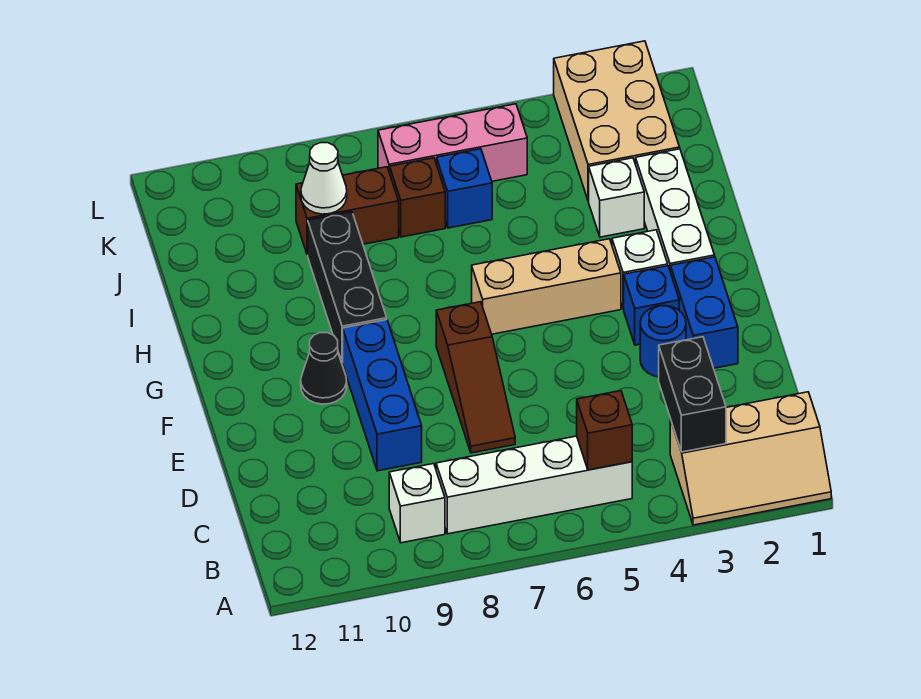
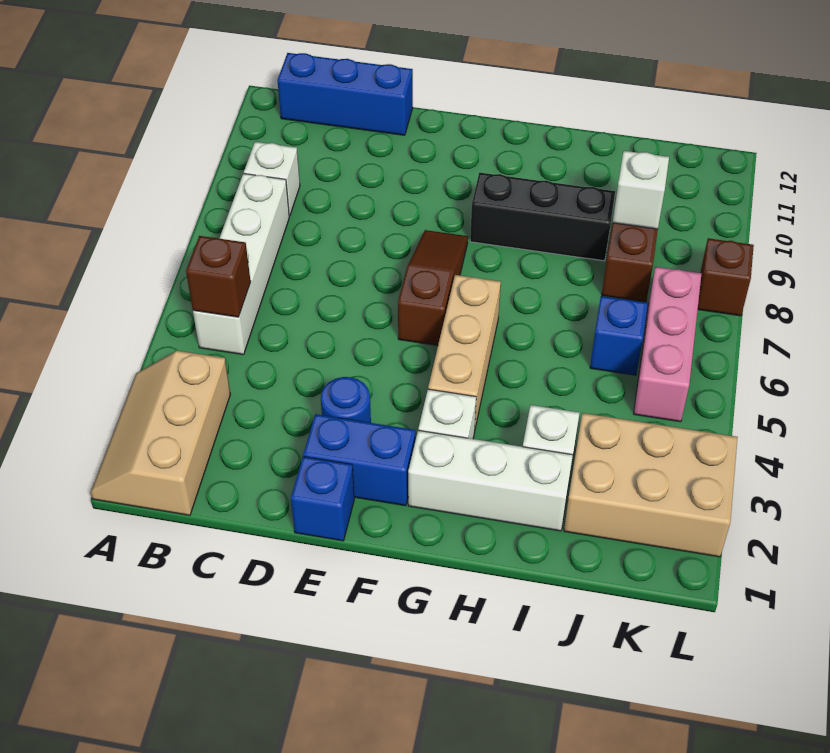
black brick B3:C3 level 2 -> none
brown slope D7:F7 level 1 top F -> brown slope F6:F8 level 1 top 6
blue brick D9:F9 level 1 -> blue brick B12:D12 level 1
blue brick F3 level 1 -> blue brick E1 level 1
black cone F10 level 1 -> none
brown brick J7 level 1 -> brown brick L8 level 1
white cone J9 level 2 -> white brick J9 level 2

